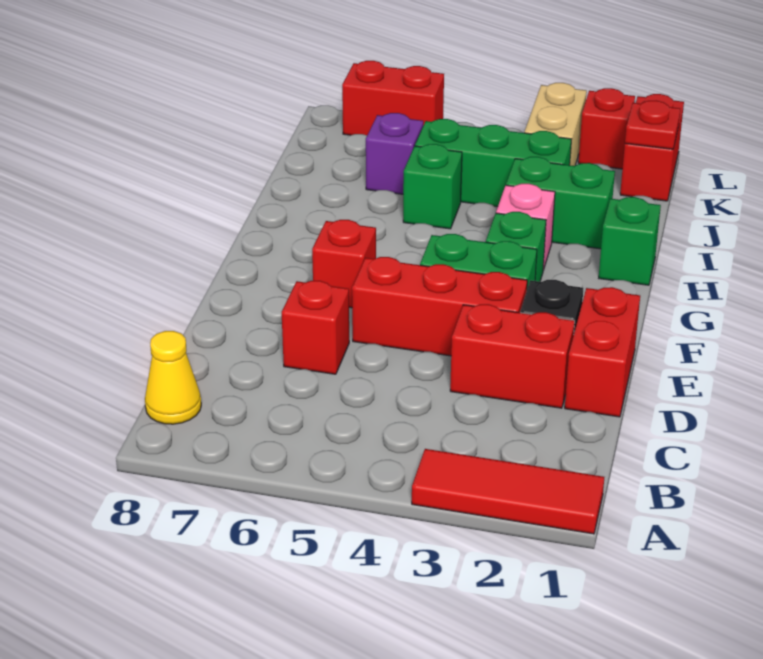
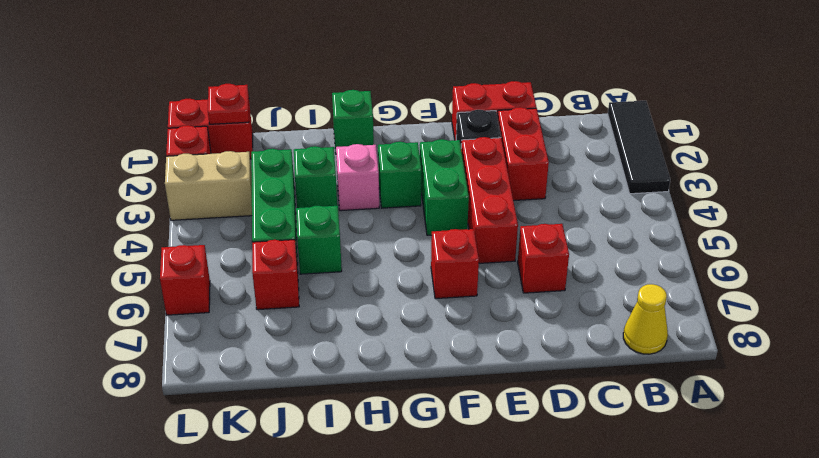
red tile A1:A3 level 1 -> black tile A1:A3 level 1
green brick I2:I3 level 1 -> green brick I3 level 1
purple brick J6 level 1 -> red brick J6 level 1
red brick L6:L7 level 1 -> red brick L6 level 1

